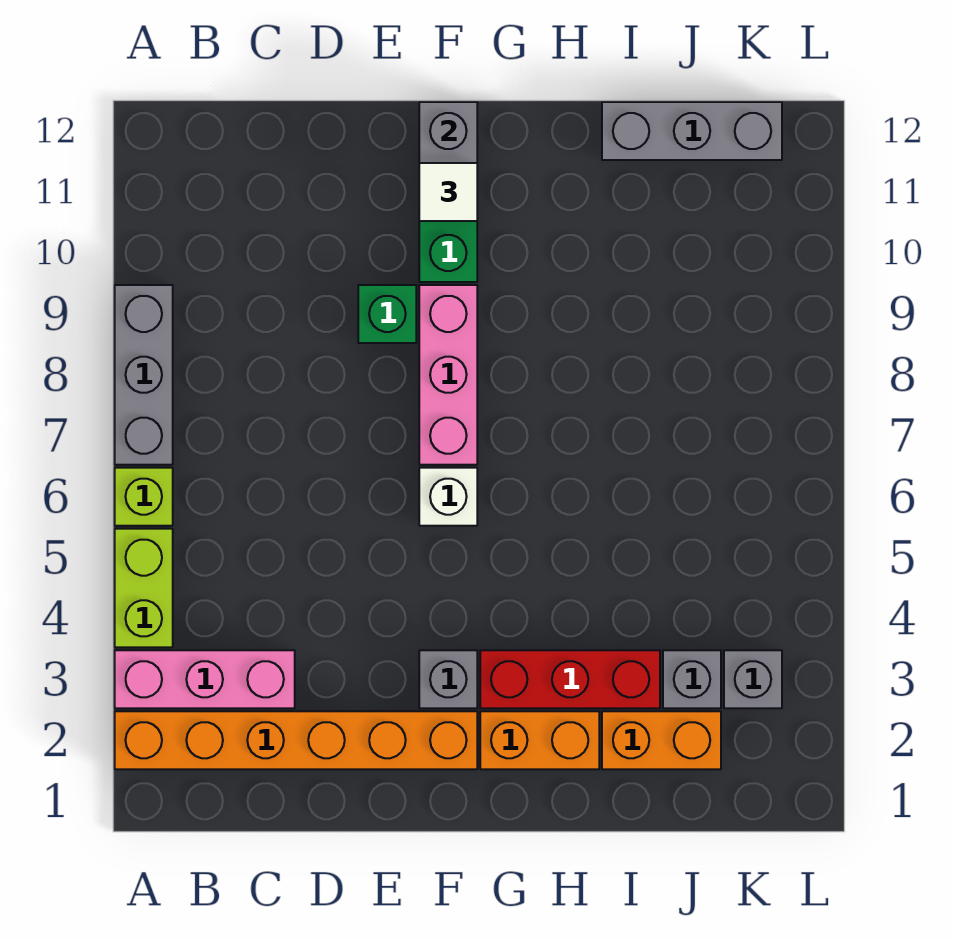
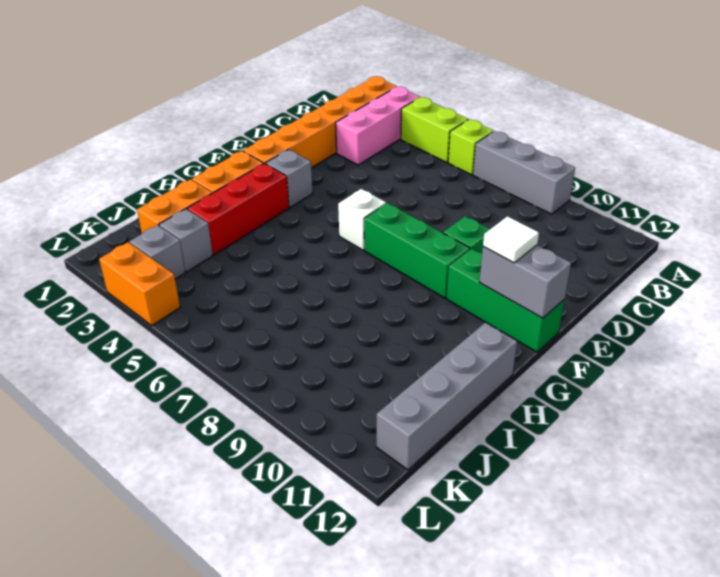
pink brick F7:F9 level 1 -> green brick F7:F9 level 1
grey brick I12:K12 level 1 -> grey brick H12:K12 level 1
none -> orange brick L3:L4 level 1

